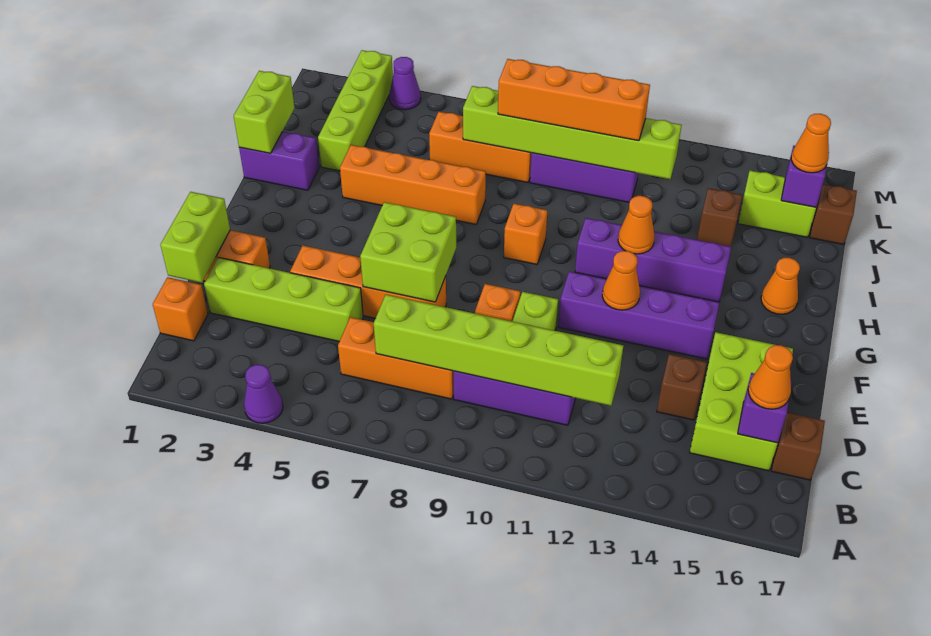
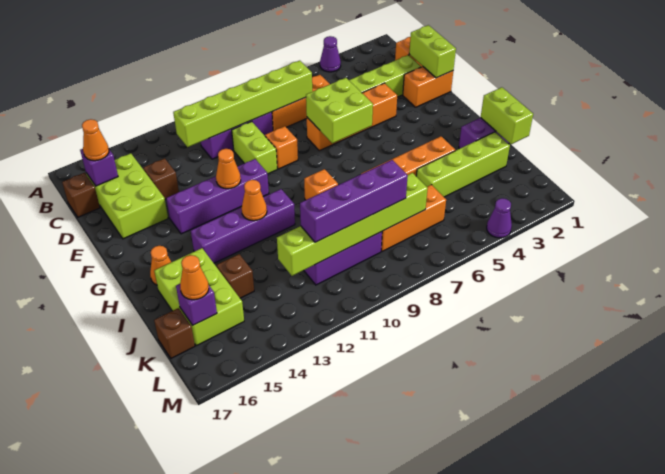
lime brick J3:M3 level 1 -> lime brick J2:J5 level 1
orange brick K8:K11 level 3 -> purple brick K8:K11 level 3
lime brick K15:K16 level 1 -> lime brick I15:K16 level 1

